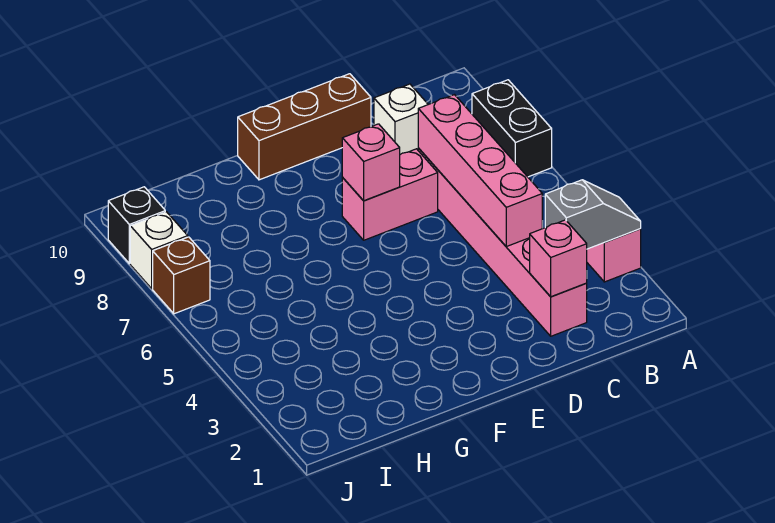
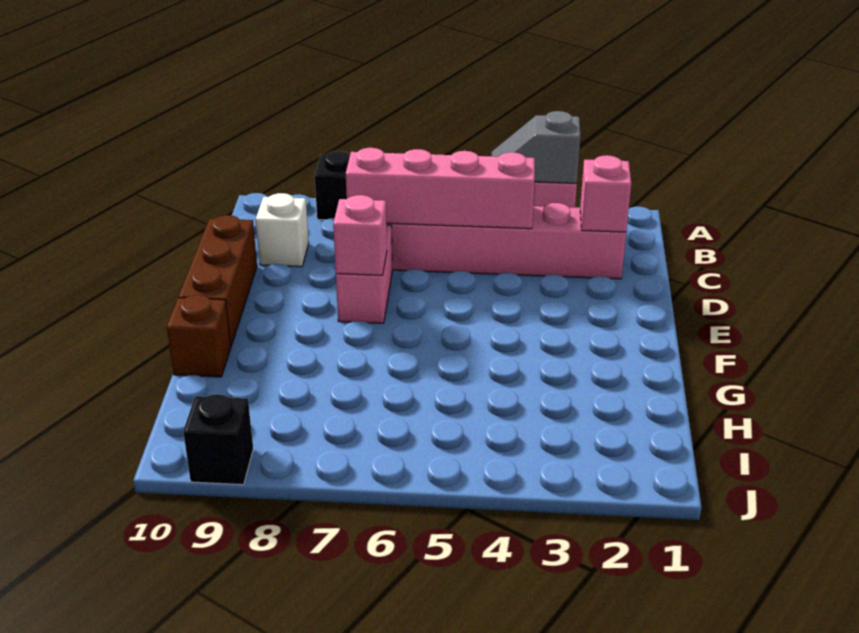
grey slope A3:B3 level 2 top B -> grey slope A3:A4 level 2 top 3
brown brick J7 level 1 -> brown brick G10 level 1
white brick J8 level 1 -> none

